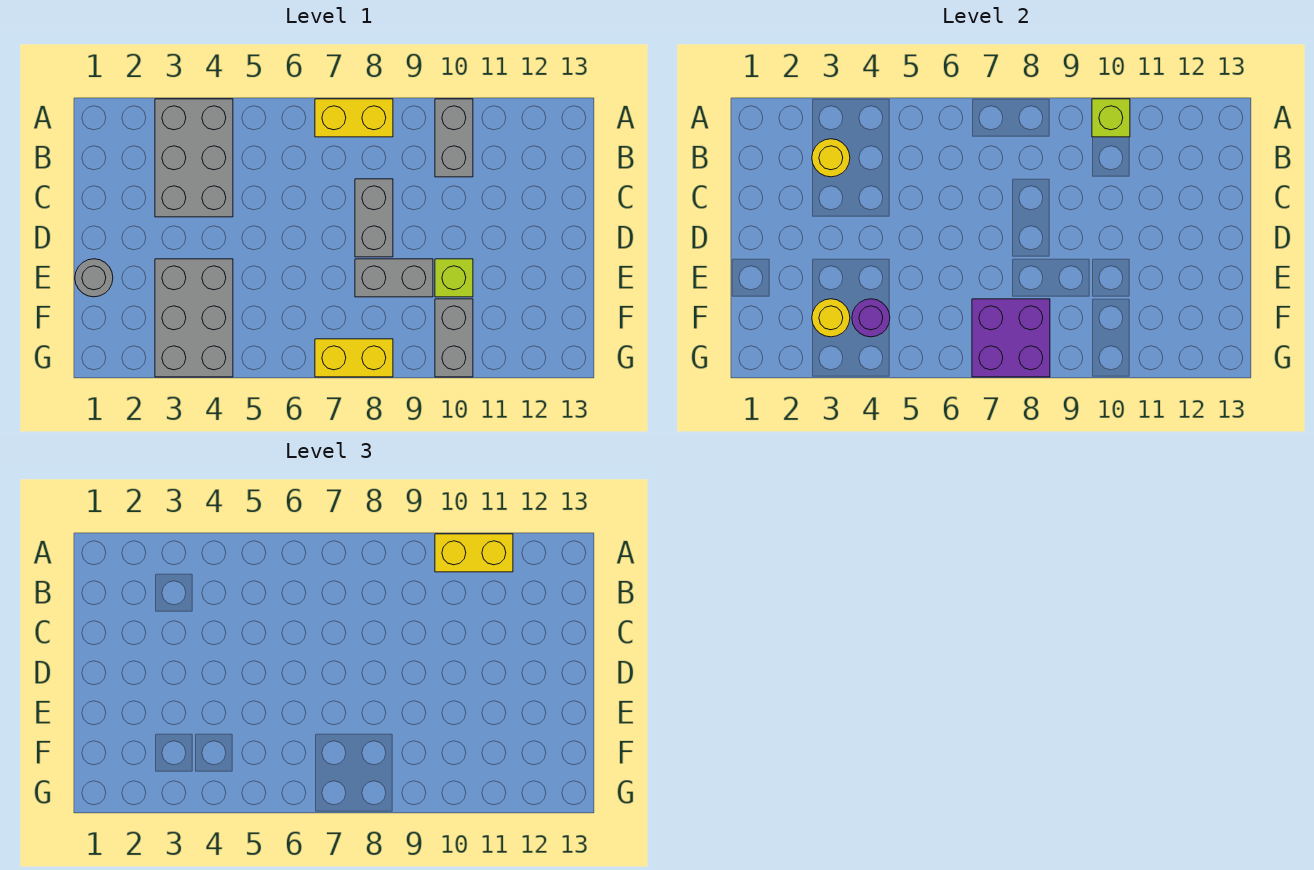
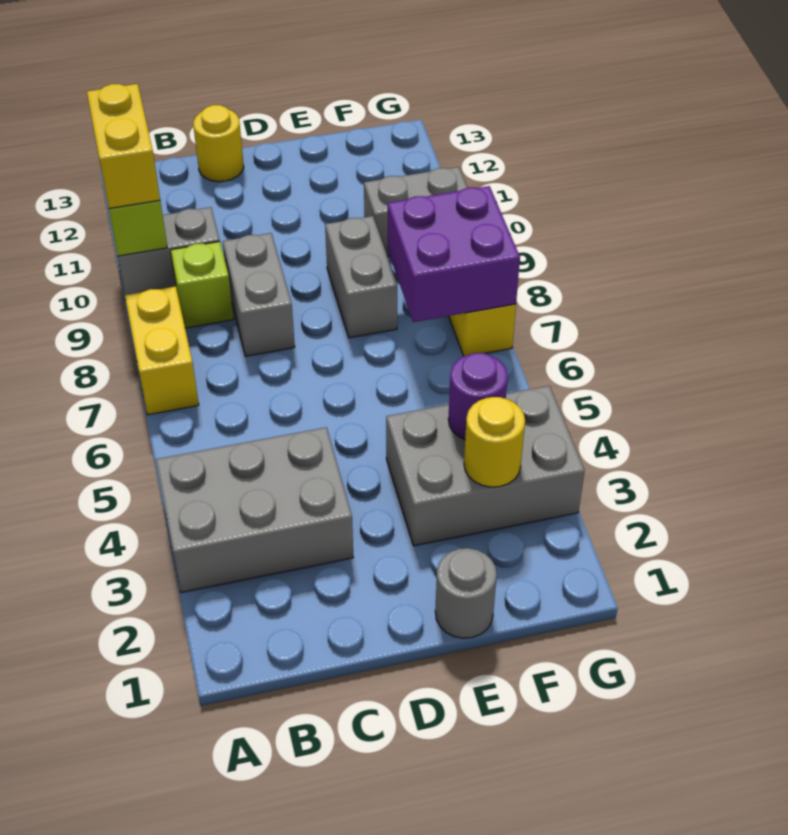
yellow round brick B3 level 2 -> yellow round brick C13 level 1
grey brick C8:D8 level 1 -> grey brick C8:C9 level 1
lime brick E10 level 1 -> lime brick B9 level 1

